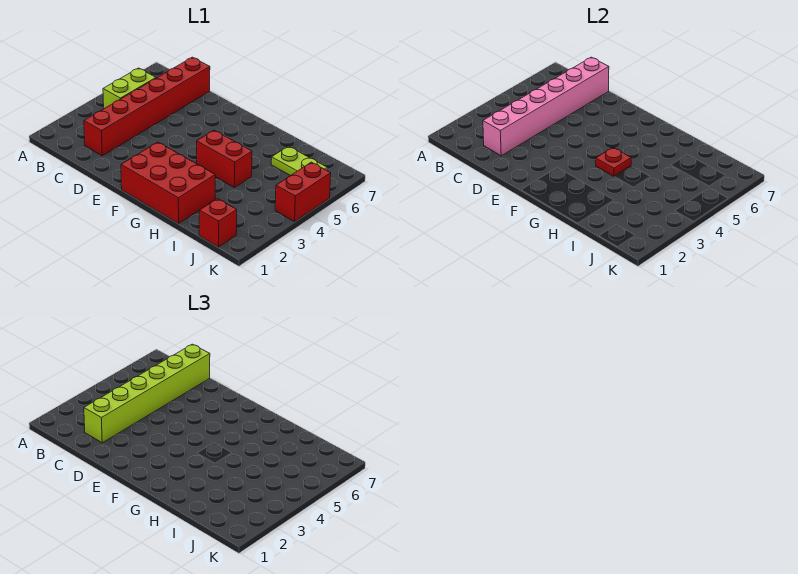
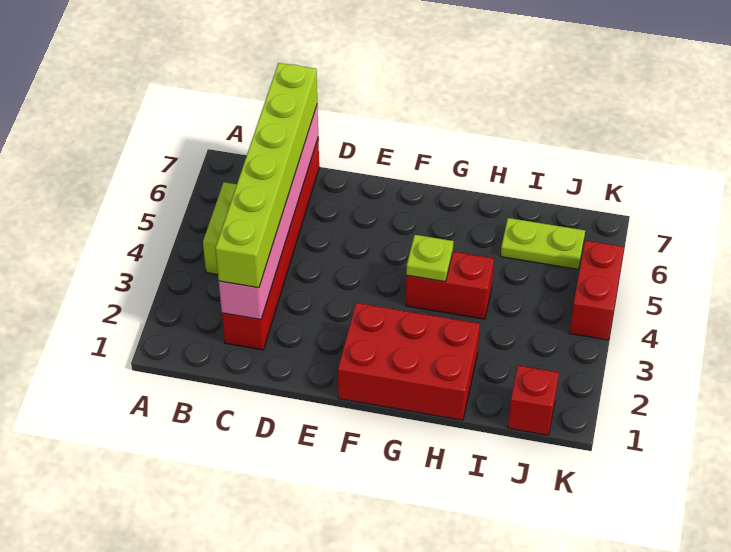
red plate G4 level 2 -> lime plate G4 level 2

